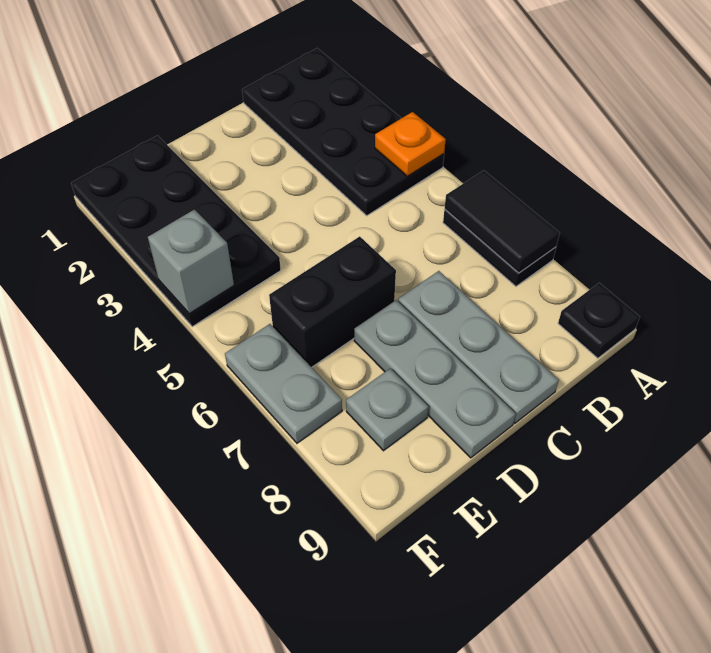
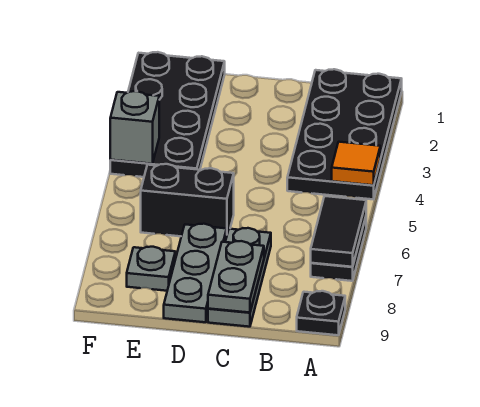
orange plate A4 level 2 -> orange tile A4 level 2
grey plate F6:F7 level 1 -> grey plate C8:C9 level 2

